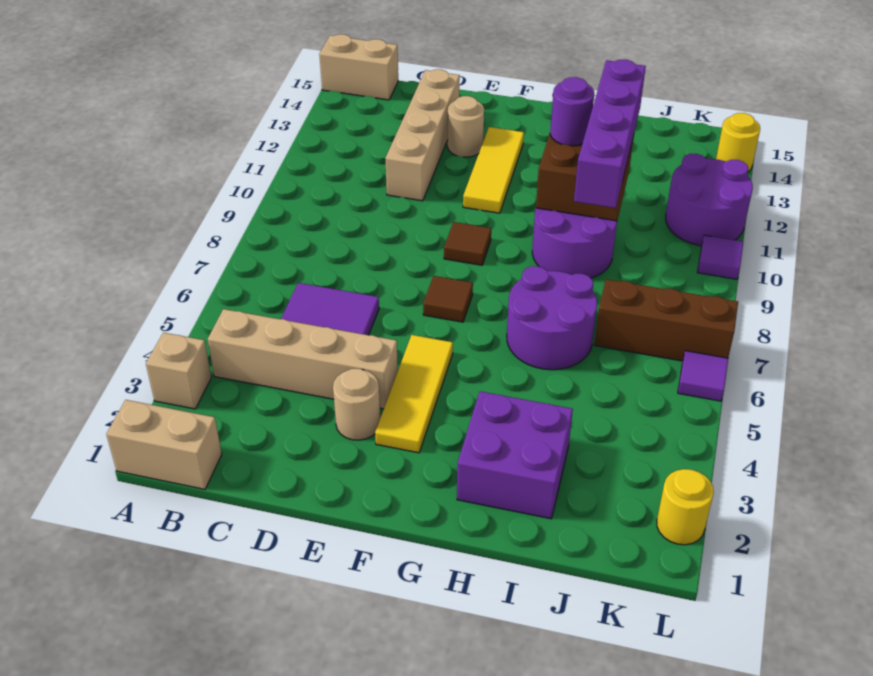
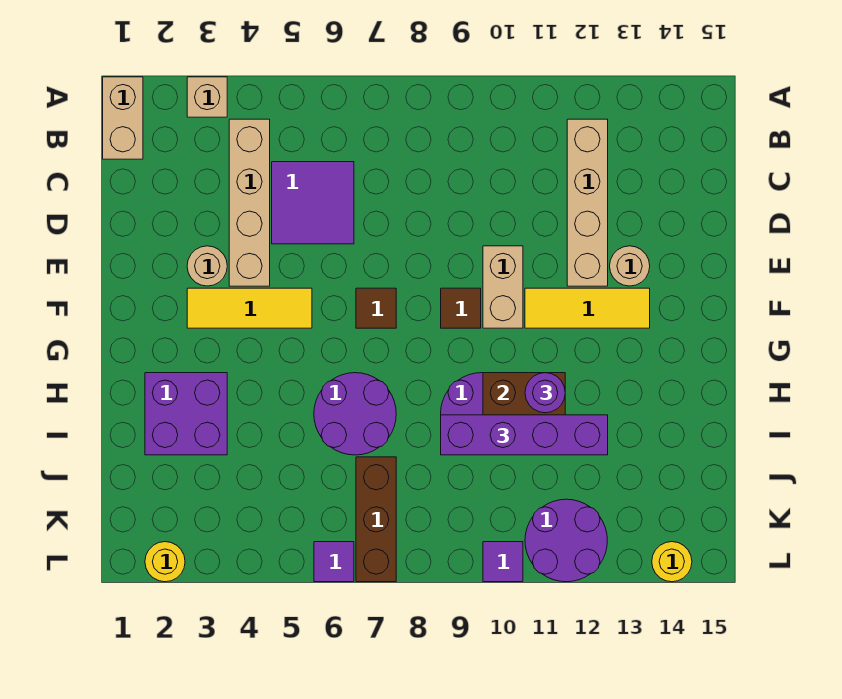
tan brick A15:B15 level 1 -> tan brick E10:F10 level 1
tan brick D11:D14 level 1 -> tan brick B12:E12 level 1

